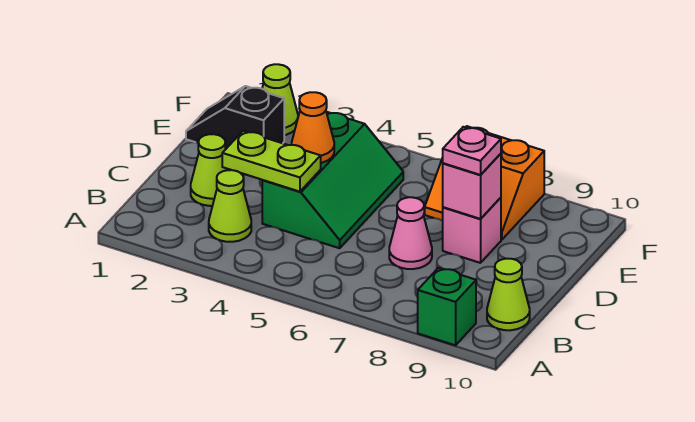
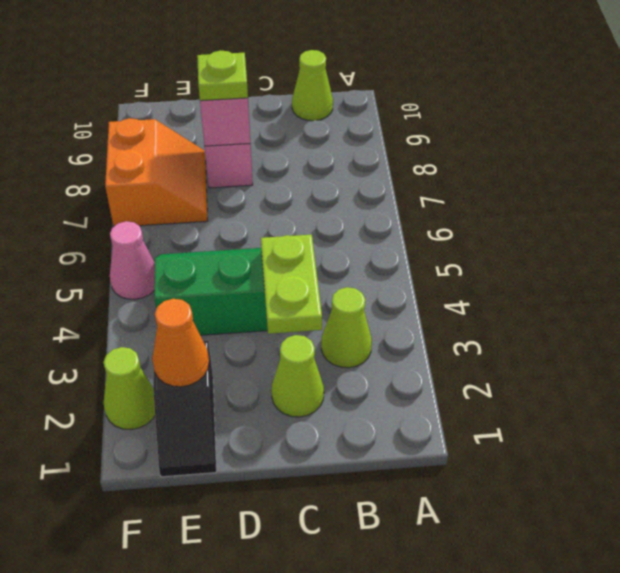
green brick A9 level 1 -> none
pink cone C7 level 1 -> pink cone F5 level 1
orange cone D4 level 2 -> orange cone E2 level 2
pink plate D8 level 3 -> lime plate D8 level 3

